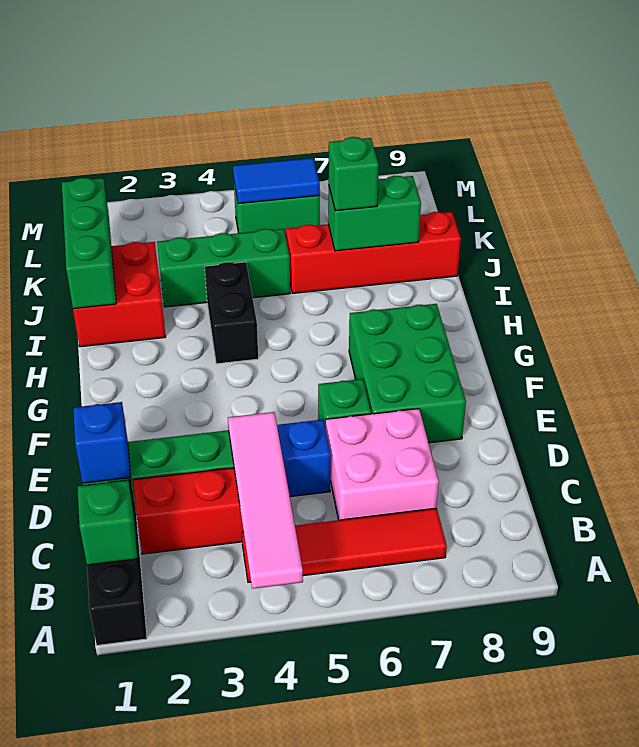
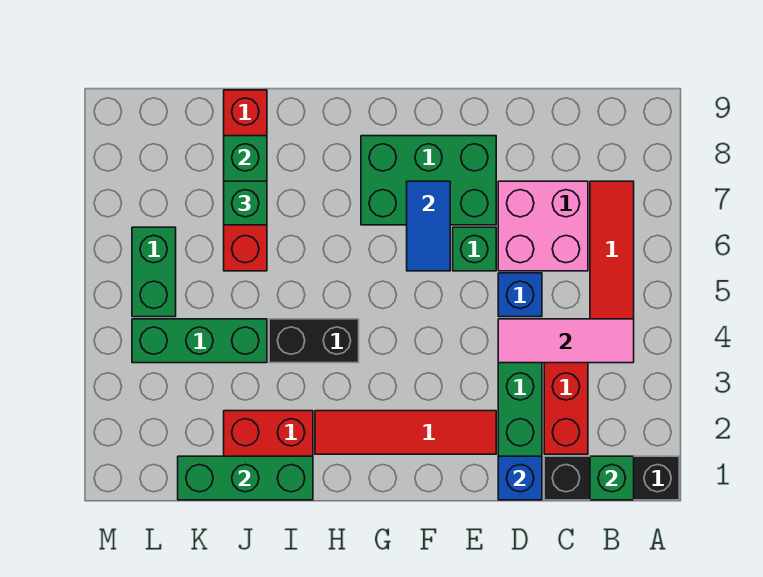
pink tile A4:D4 level 2 -> pink tile B4:D4 level 2
none -> red tile E2:H2 level 1
green brick J3:J5 level 1 -> green brick J4:L4 level 1
blue tile L5:L6 level 2 -> blue tile F6:F7 level 2

